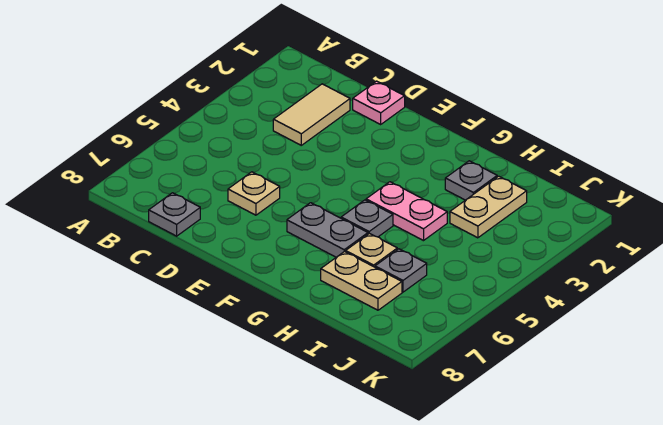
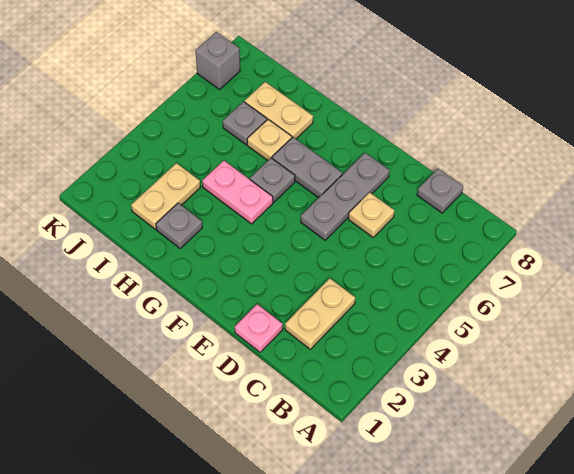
tan tile C2:C3 level 1 -> tan plate C2:C3 level 1
none -> grey plate E5:E7 level 1
none -> grey brick K7 level 1

